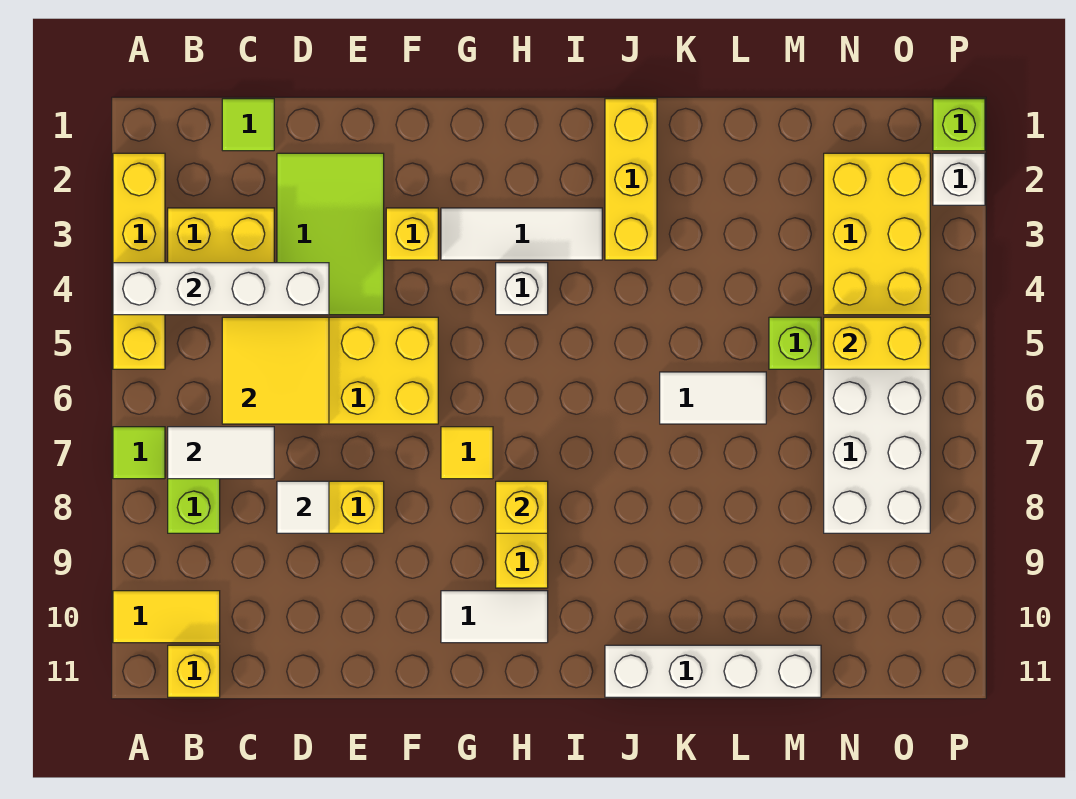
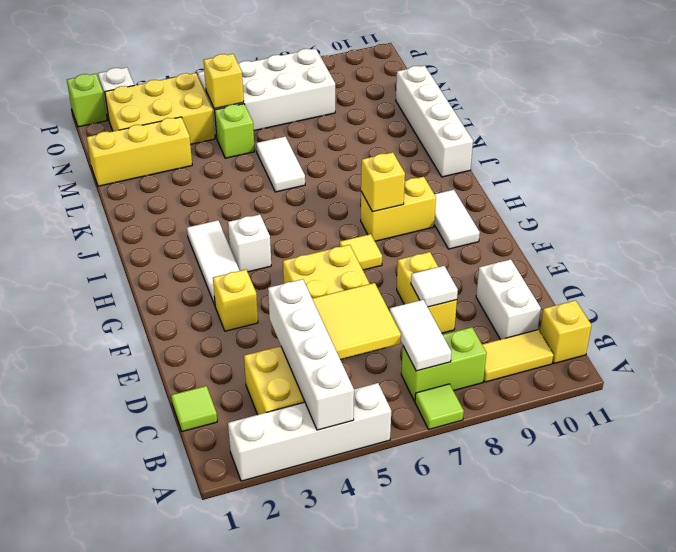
yellow brick A2:A5 level 1 -> white brick A2:A5 level 1
yellow tile A10:B10 level 1 -> yellow tile B9:B10 level 1
none -> white brick C10:D10 level 1
lime tile D2:E4 level 1 -> none
yellow brick J1:J3 level 1 -> yellow brick M1:M3 level 1
yellow brick N5:O5 level 2 -> yellow brick N5 level 2

